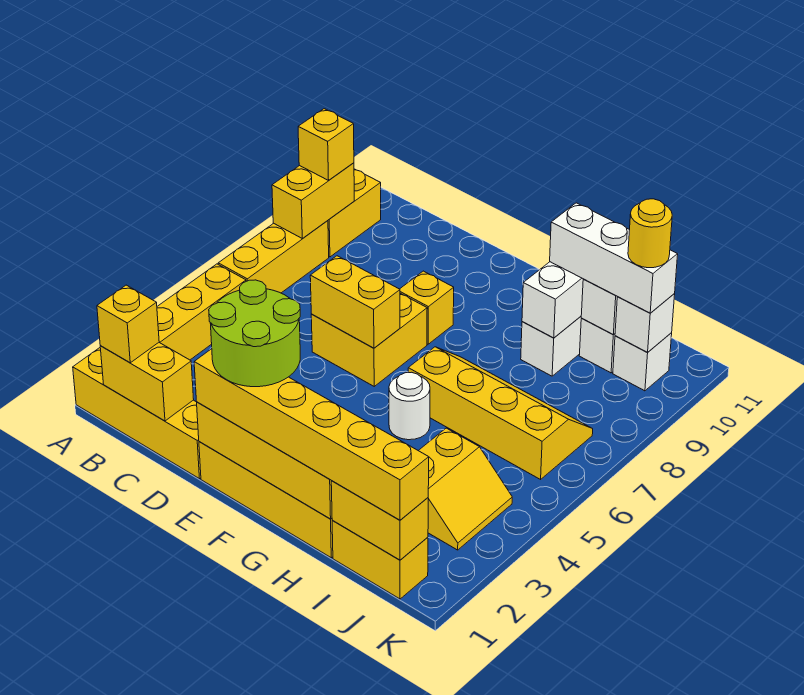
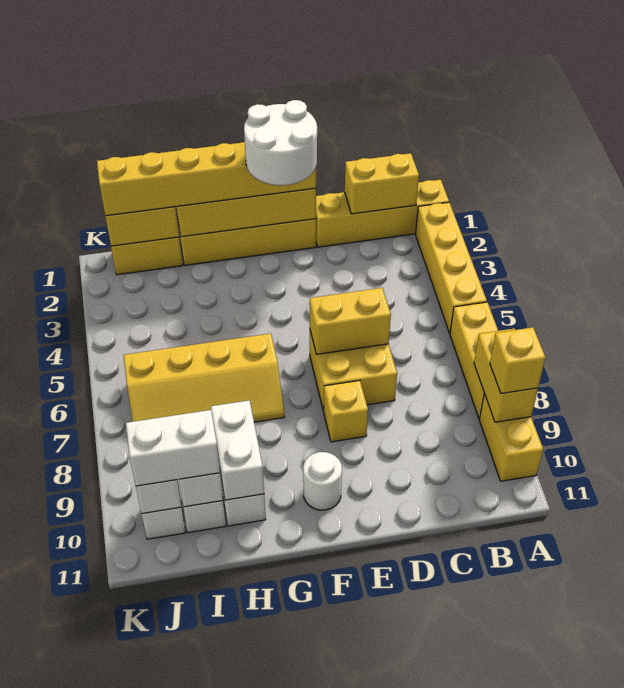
yellow brick B1 level 3 -> none
lime round brick E1:F2 level 4 -> white round brick E1:F2 level 4
white round brick G5 level 1 -> white round brick F10 level 1
white brick H10:J10 level 3 -> white brick I10:J10 level 3
yellow slope I3:J4 level 1 top I -> none
yellow round brick J10 level 4 -> none

